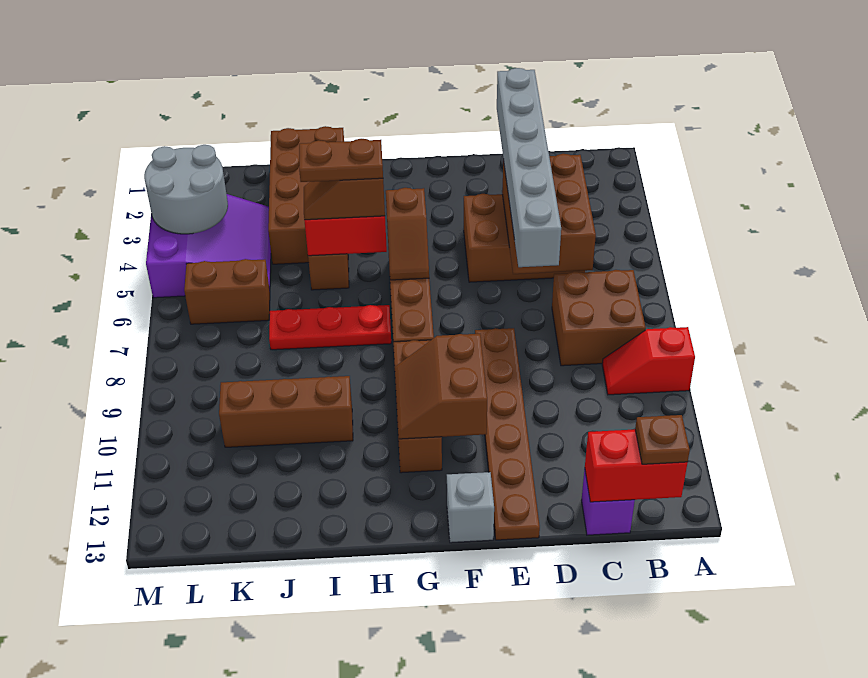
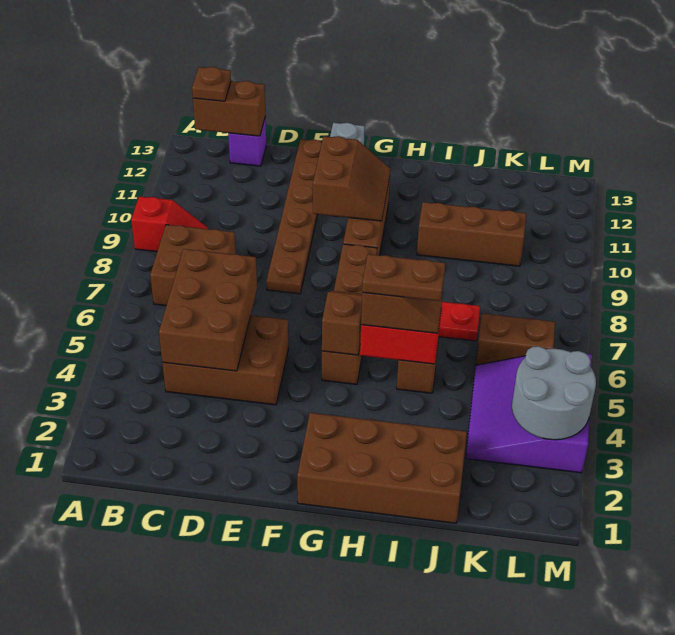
red brick B13:C13 level 2 -> brown brick B13:C13 level 2
grey brick D2:D7 level 3 -> none
brown brick I1:J4 level 1 -> brown brick G1:J2 level 1

